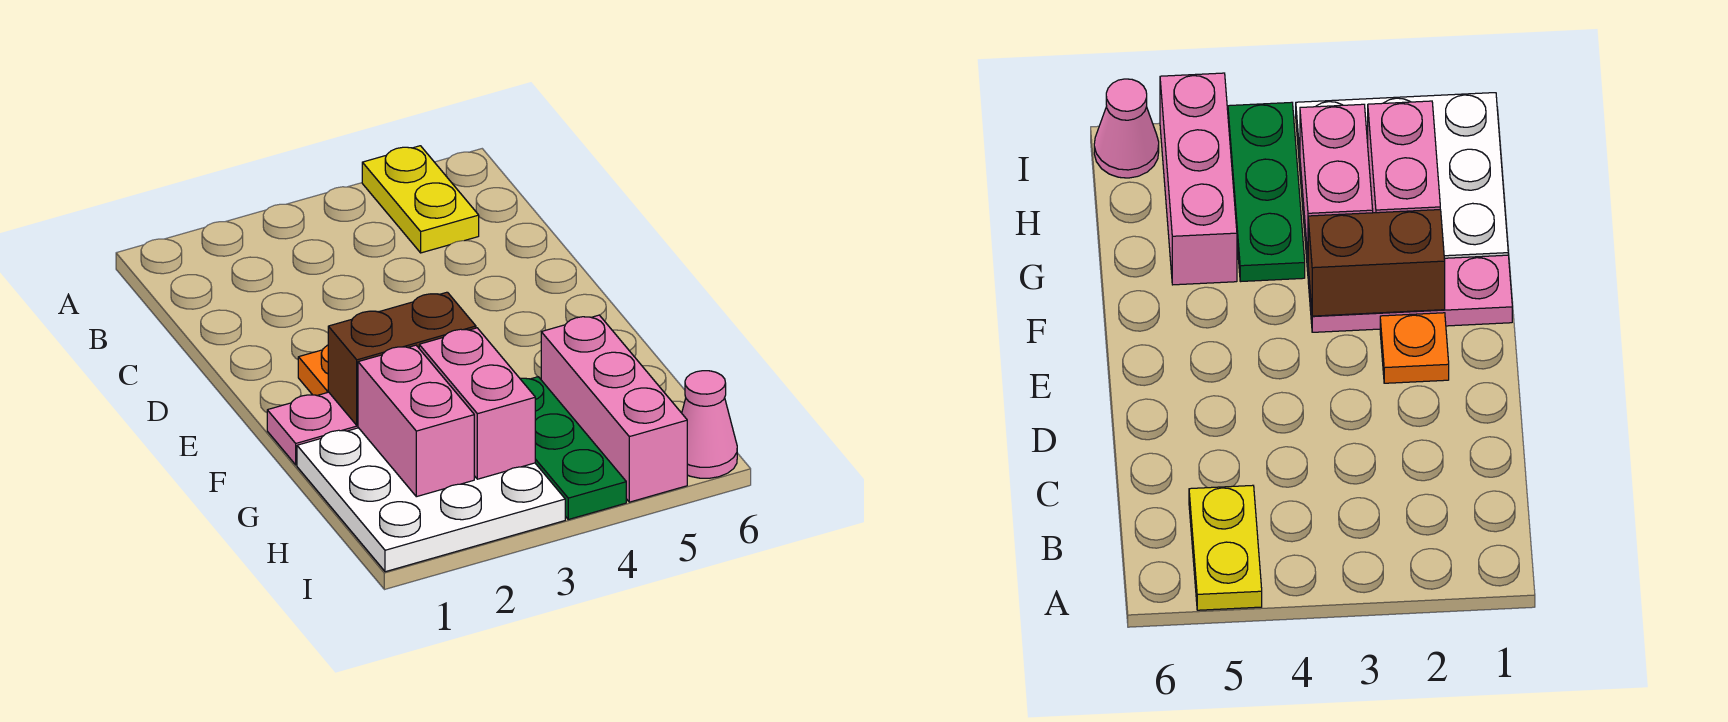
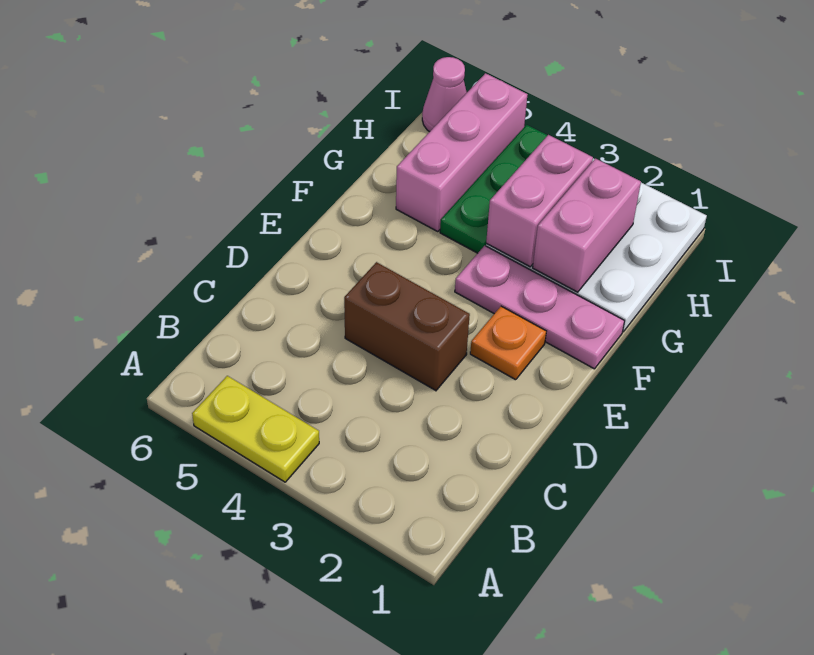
yellow plate A5:B5 level 1 -> yellow plate A4:A5 level 1
brown brick F2:F3 level 2 -> brown brick D3:D4 level 1

